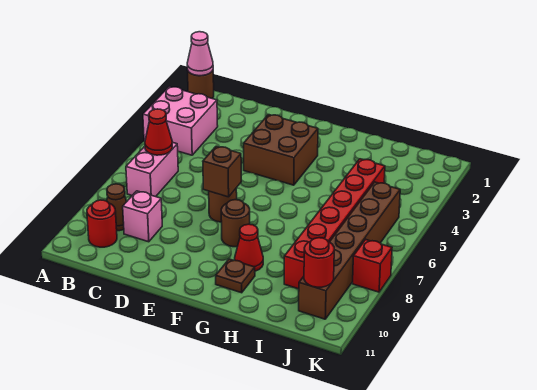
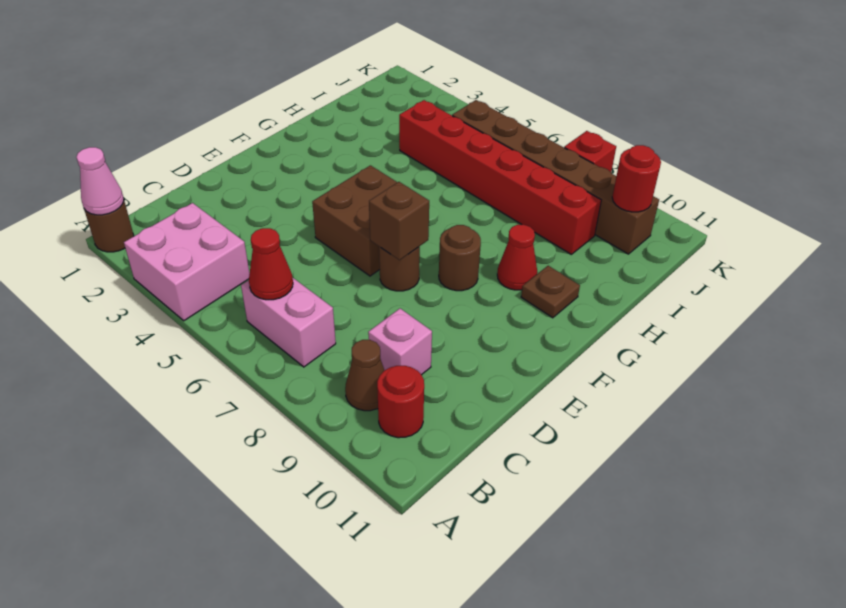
brown brick E3:F4 level 1 -> brown brick E5:F6 level 1

